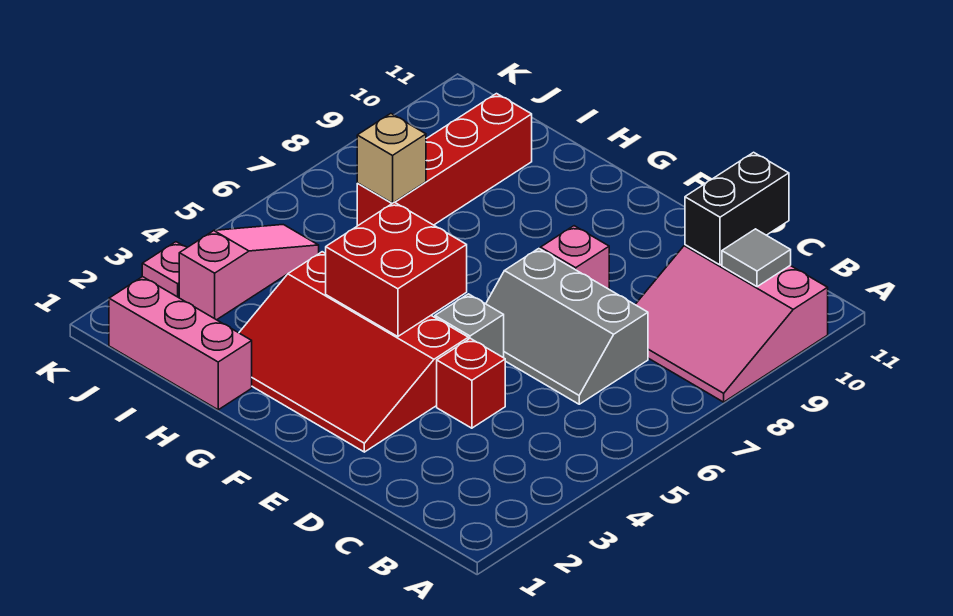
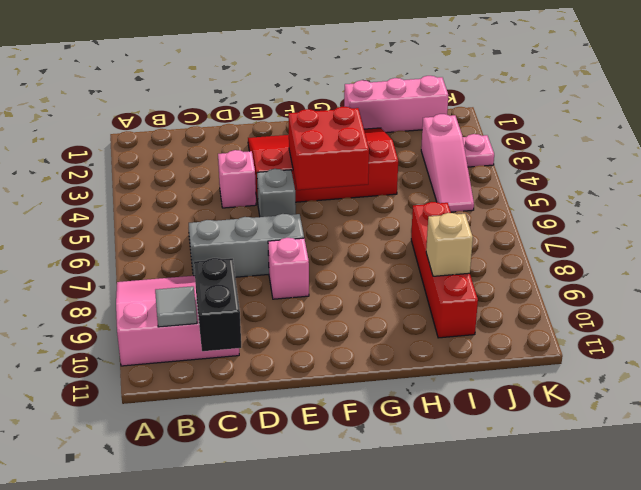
red brick D4 level 1 -> pink brick D4 level 1
tan brick I7 level 2 -> tan brick I9 level 2

